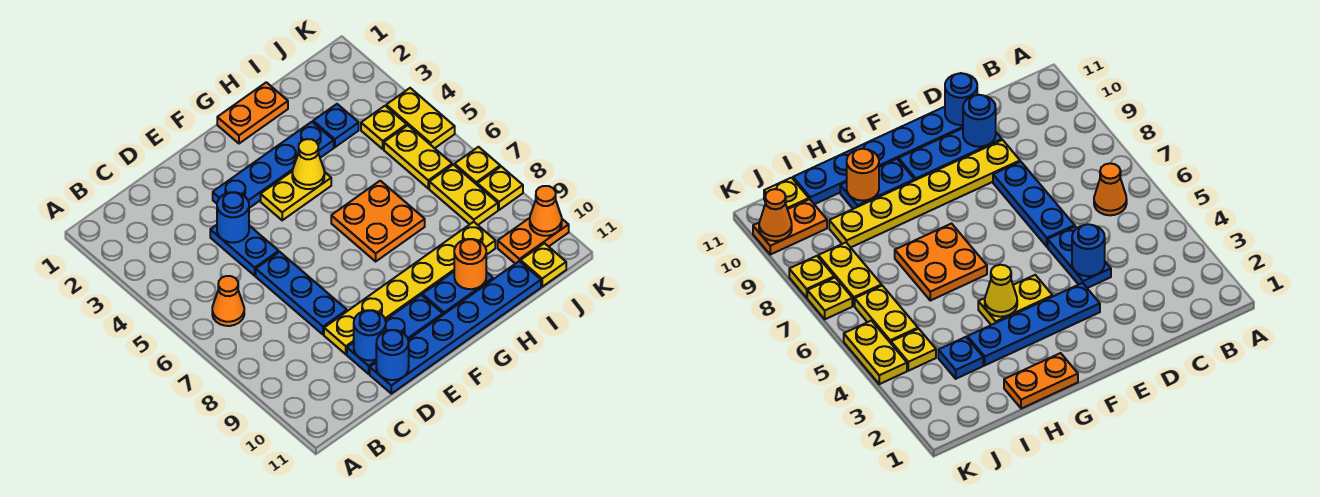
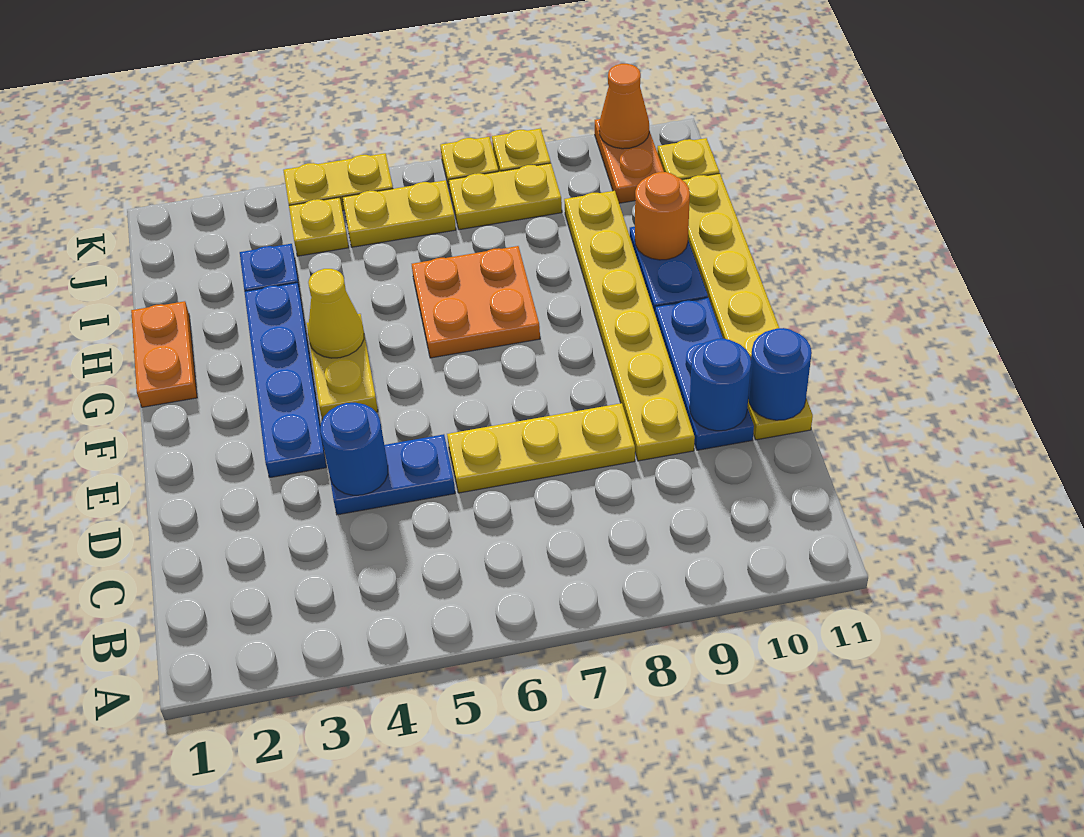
orange cone B6 level 1 -> none
blue plate D6:D8 level 1 -> yellow plate D6:D8 level 1
blue plate D11:I11 level 1 -> yellow plate D11:I11 level 1

